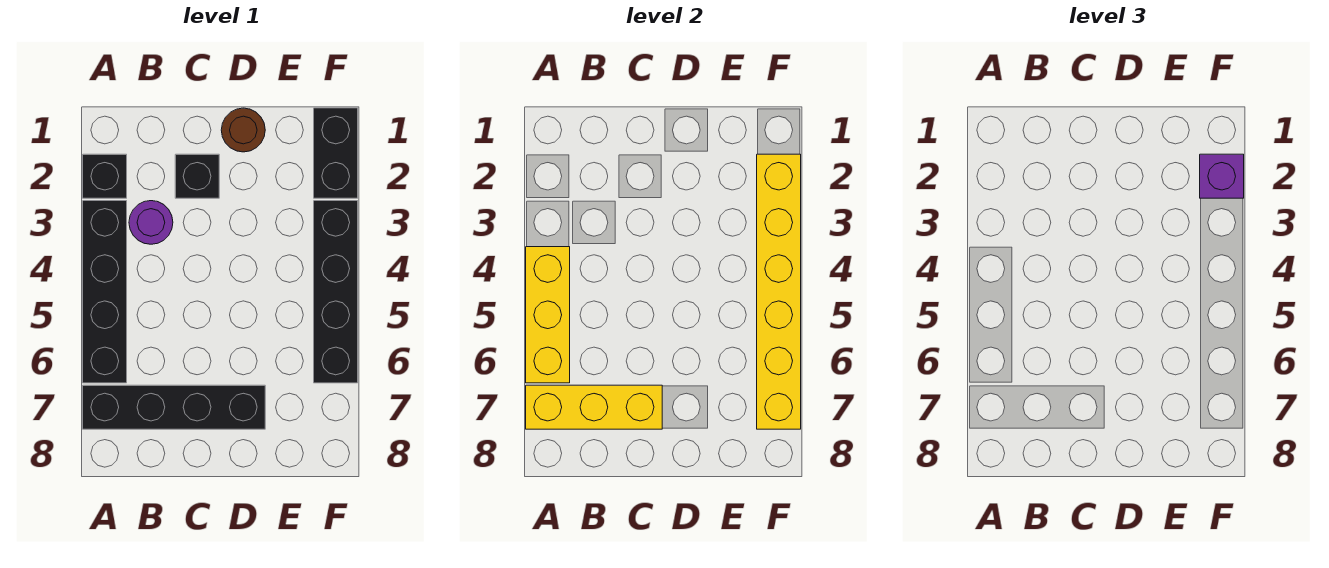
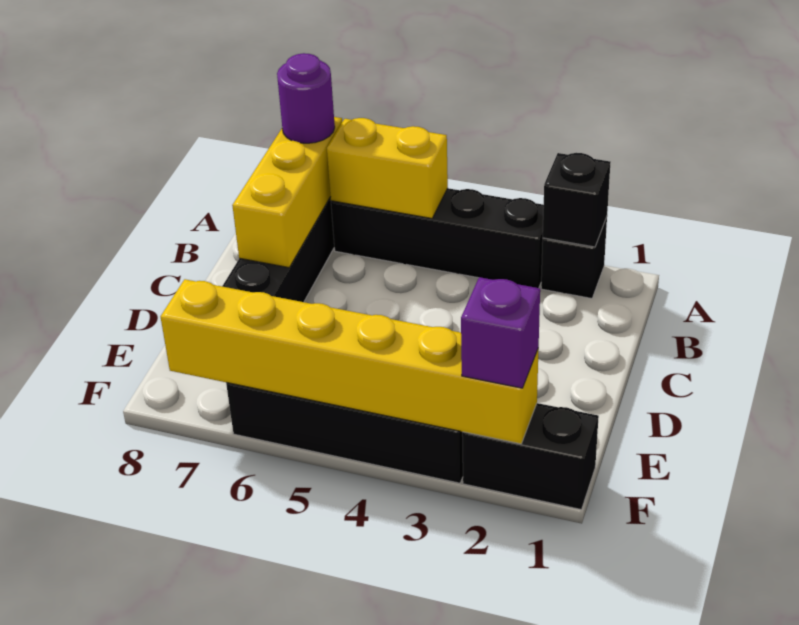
yellow brick A4:A6 level 2 -> yellow brick A5:A6 level 2
purple round brick B3 level 1 -> purple round brick A7 level 3
black brick C2 level 1 -> black brick A2 level 2
brown round brick D1 level 1 -> none

